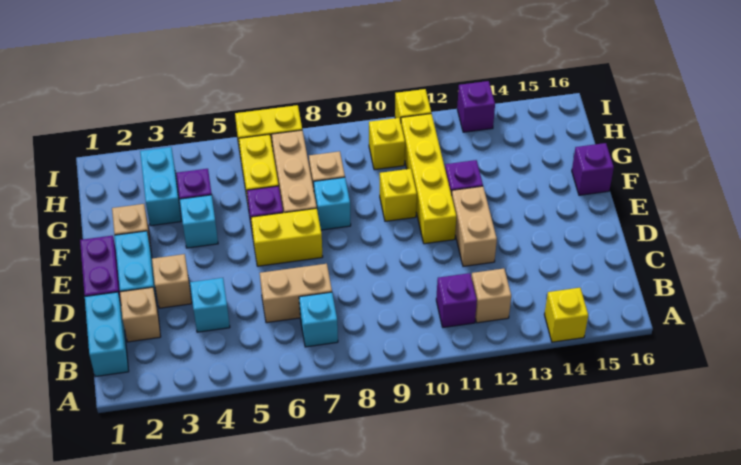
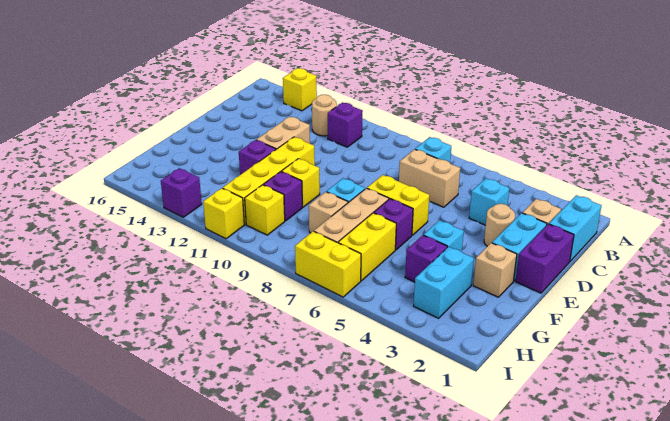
tan brick B12 level 1 -> tan round brick B12 level 1
tan brick D3 level 1 -> tan round brick D3 level 1
purple brick F16 level 1 -> purple brick G10 level 1

